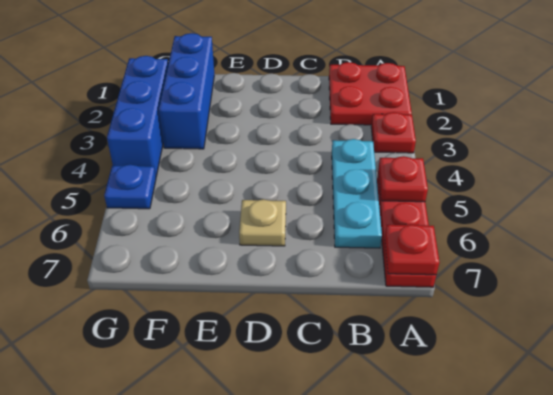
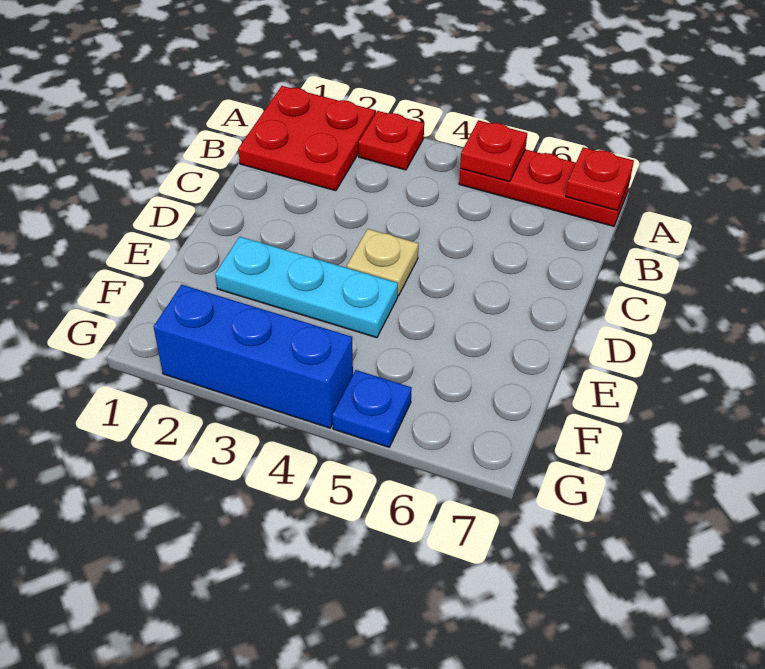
cyan plate B4:B6 level 1 -> cyan plate E2:E4 level 1
tan plate D6 level 1 -> tan plate D4 level 1
blue brick F1:F3 level 1 -> none

